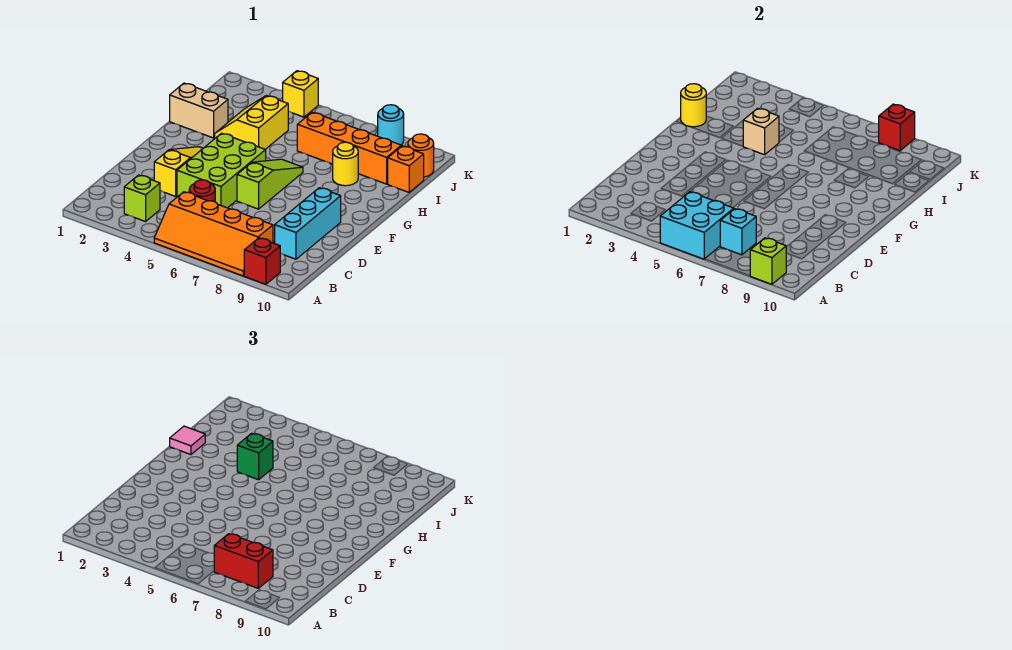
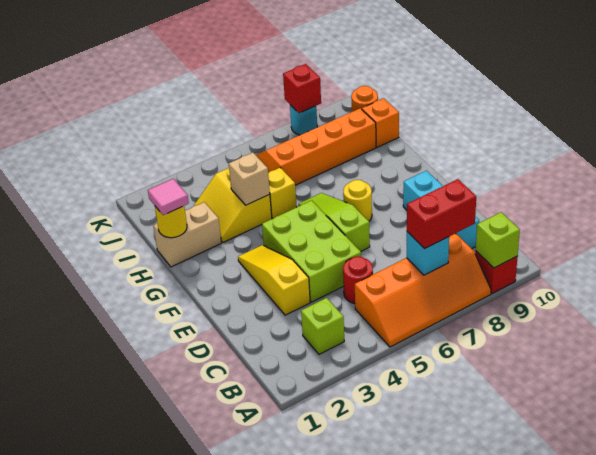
cyan brick A5:B6 level 2 -> none
green brick H4 level 3 -> none
yellow round brick H8 level 1 -> yellow round brick F7 level 1
yellow brick K4 level 1 -> yellow brick H5 level 1

